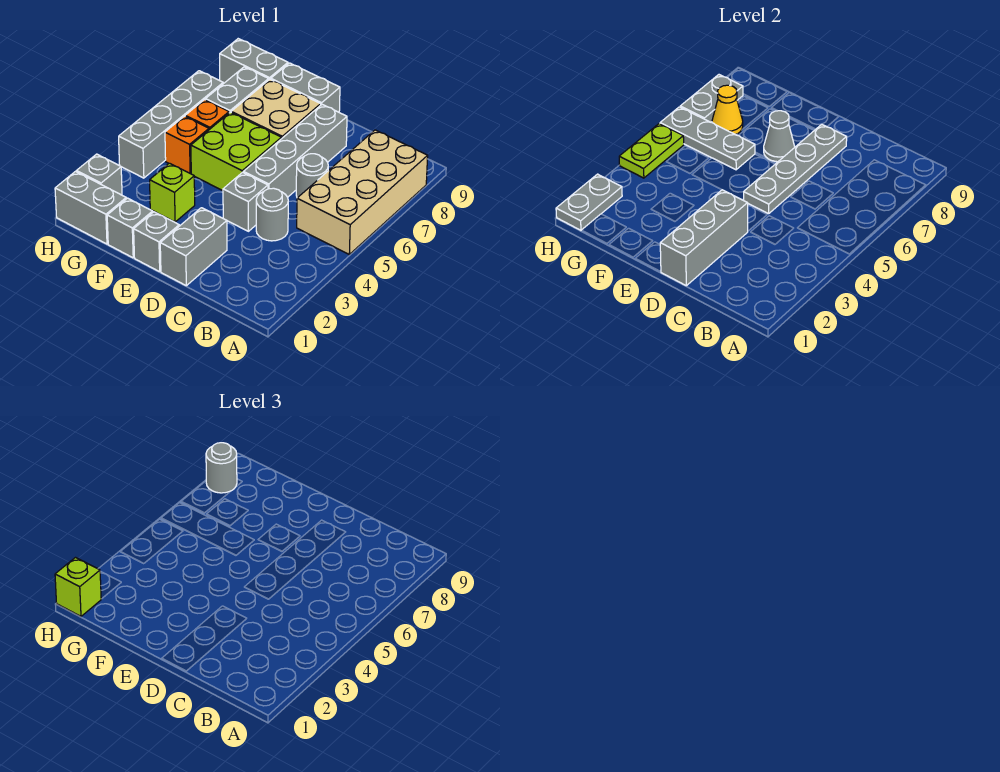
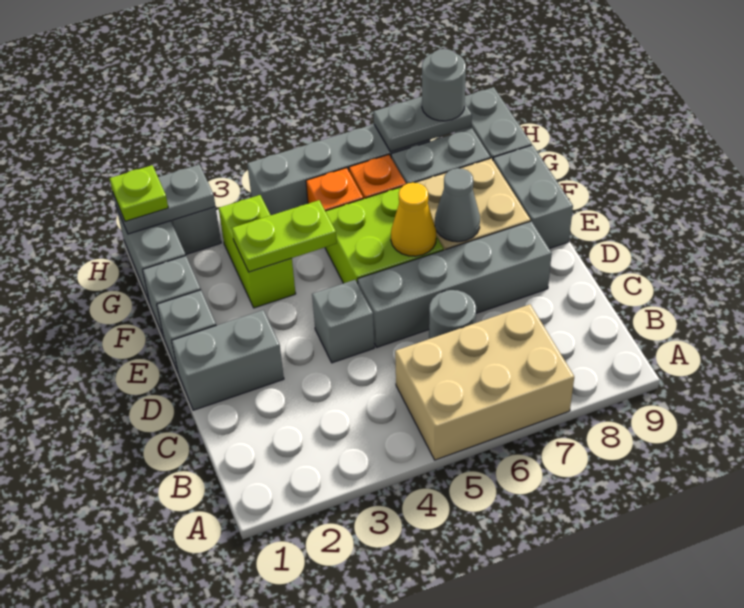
tan brick A5:B8 level 1 -> tan brick A5:B7 level 1
grey round brick C4 level 1 -> none
grey brick D1:D3 level 2 -> none
grey plate D5:D8 level 2 -> none
lime brick F3 level 1 -> lime brick F3:G3 level 1
grey plate F6:H6 level 2 -> none
yellow cone G7 level 2 -> yellow cone E6 level 2
lime brick H1 level 3 -> lime plate H1 level 3
lime plate H4:H5 level 2 -> lime plate F3:F4 level 2

